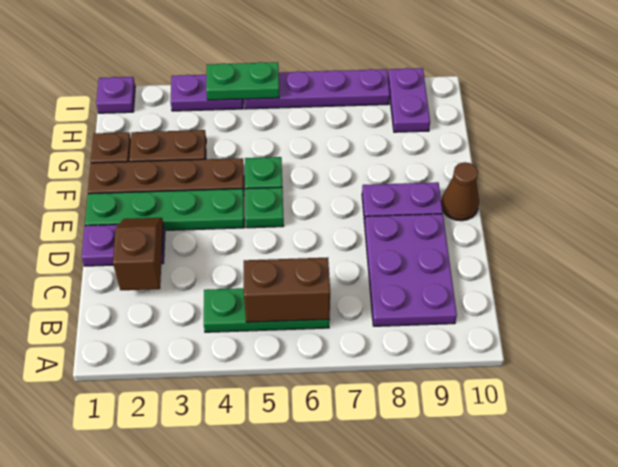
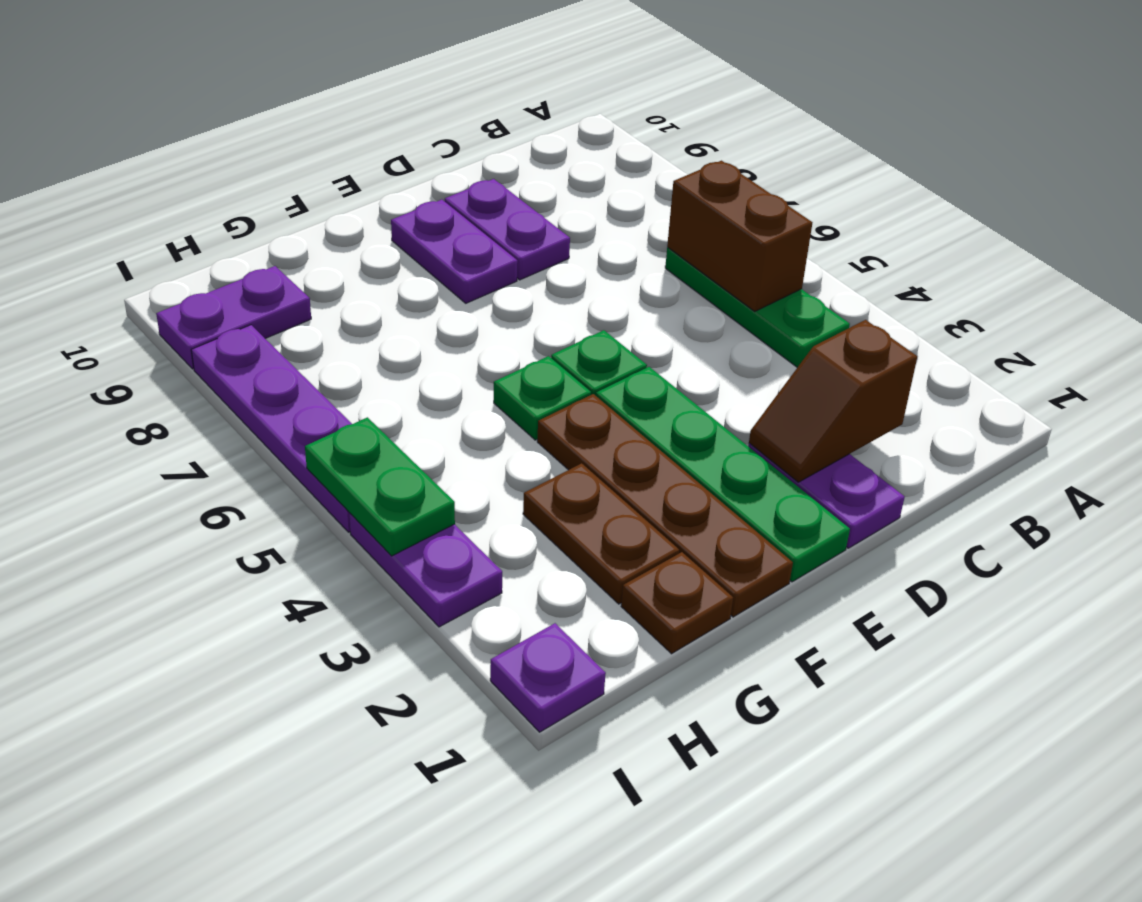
purple plate B8:D9 level 1 -> purple plate D8:D9 level 1
brown cone E10 level 1 -> none

